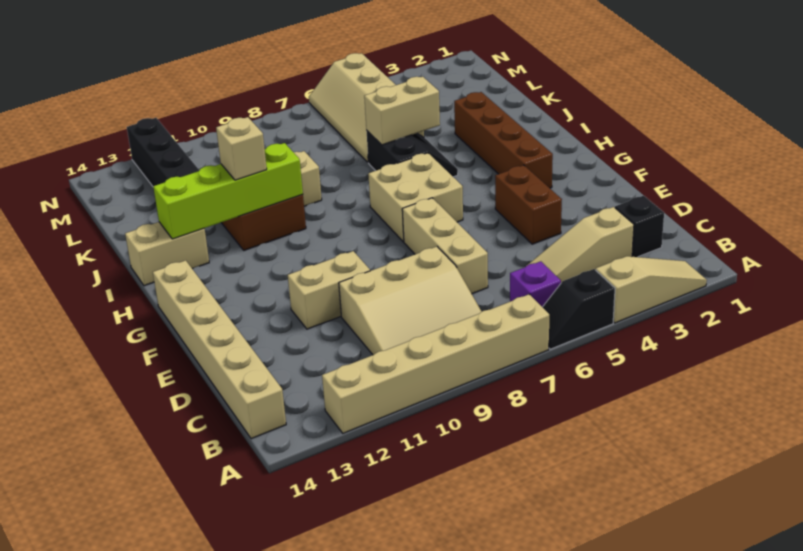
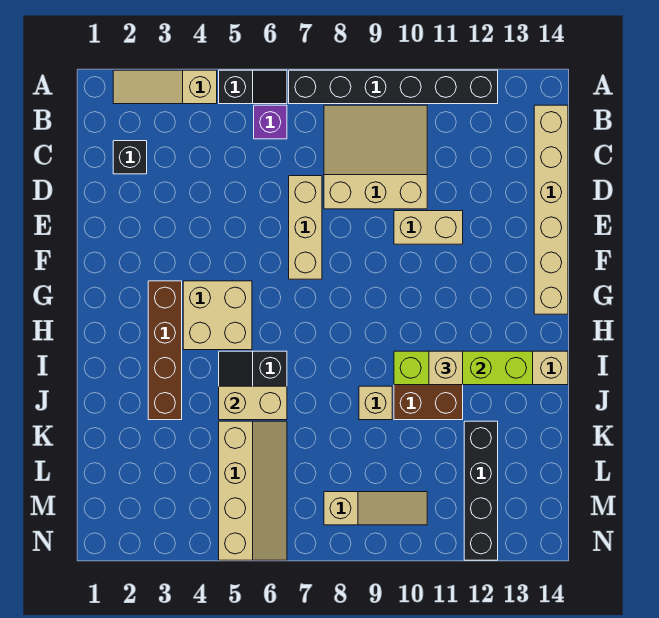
tan brick A7:A12 level 1 -> black brick A7:A12 level 1
tan slope C3:C5 level 1 top 3 -> tan slope M8:M10 level 1 top 8
brown brick E4:F4 level 1 -> none
tan brick G6:H7 level 1 -> tan brick G4:H5 level 1

